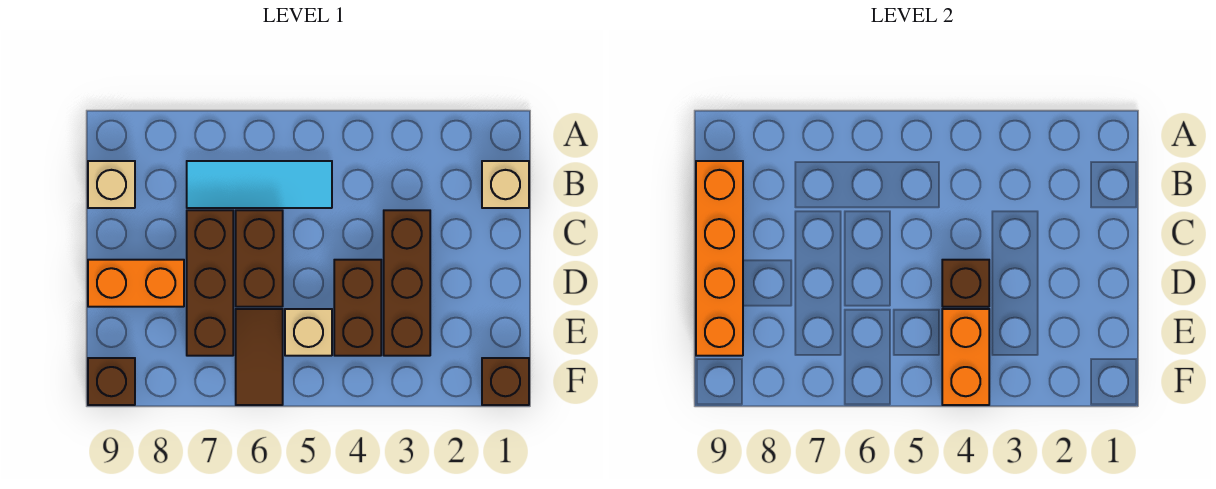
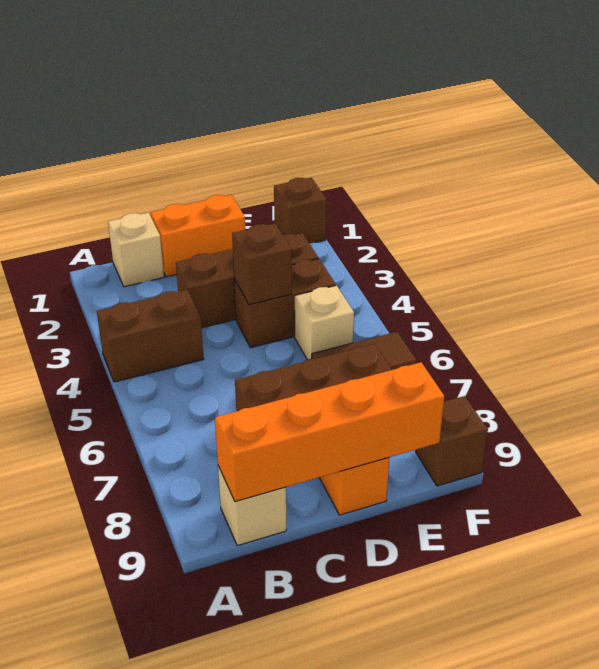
cyan tile B5:B7 level 1 -> none
brown brick C6:D6 level 1 -> brown brick A4:B4 level 1
orange brick E4:F4 level 2 -> orange brick C1:D1 level 1

